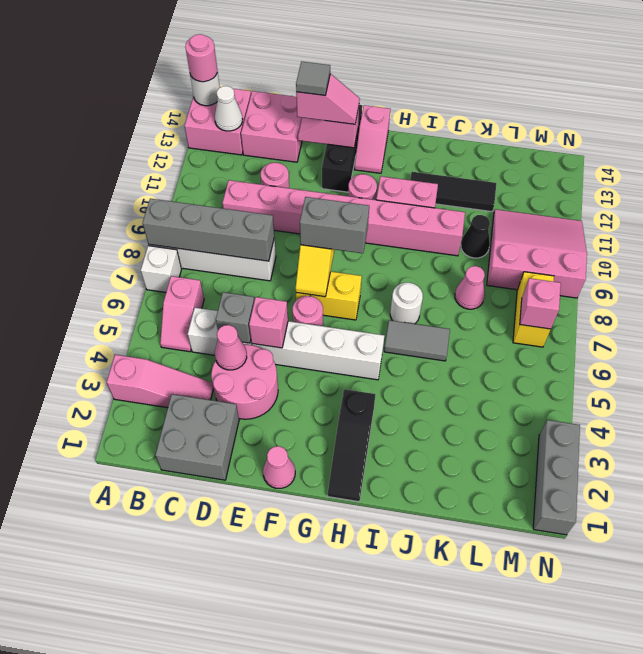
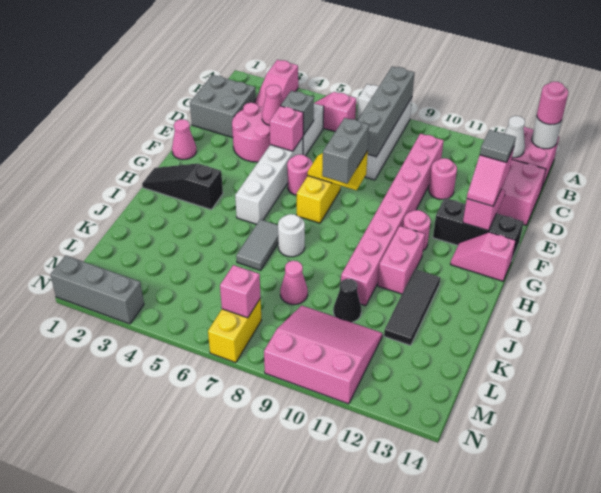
pink slope L9:N11 level 1 top 9 -> pink slope L9:N11 level 1 top N
yellow brick M7:M8 level 1 -> yellow brick M7:N7 level 1

